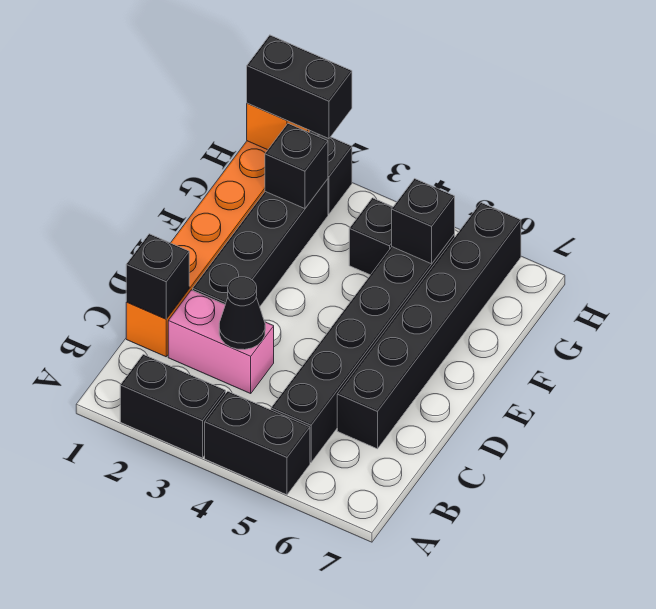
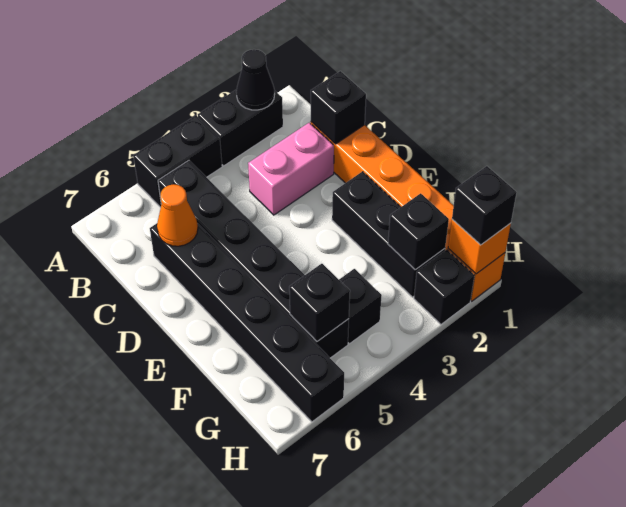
black cone C3 level 2 -> black cone A2 level 2
none -> orange cone C6 level 2
black brick D2:G2 level 1 -> black brick E2:G2 level 1
black brick H1:H2 level 3 -> black brick H1 level 3

